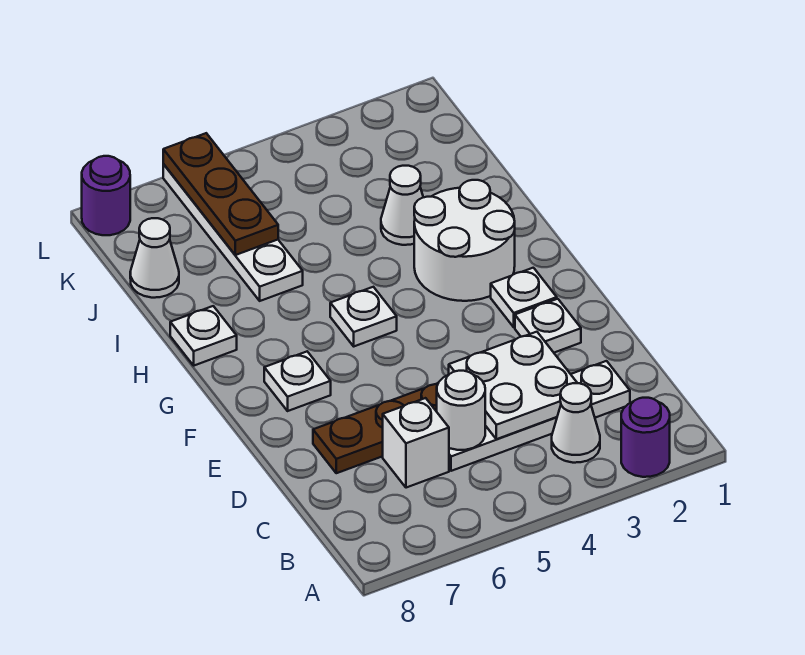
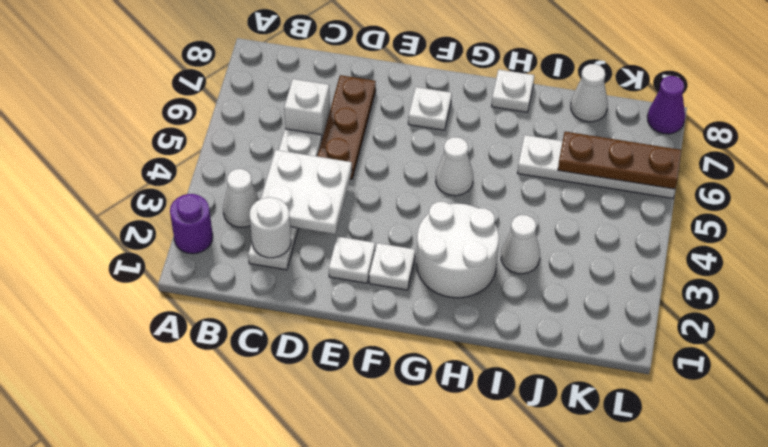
white round brick C5 level 2 -> white round brick C2 level 2
white plate G5 level 1 -> white cone G5 level 1
purple round brick L8 level 1 -> purple cone L8 level 1

